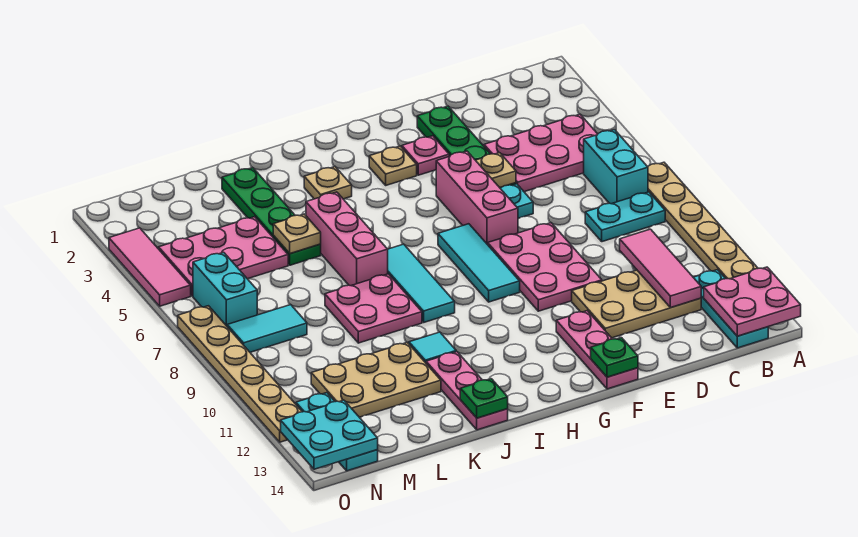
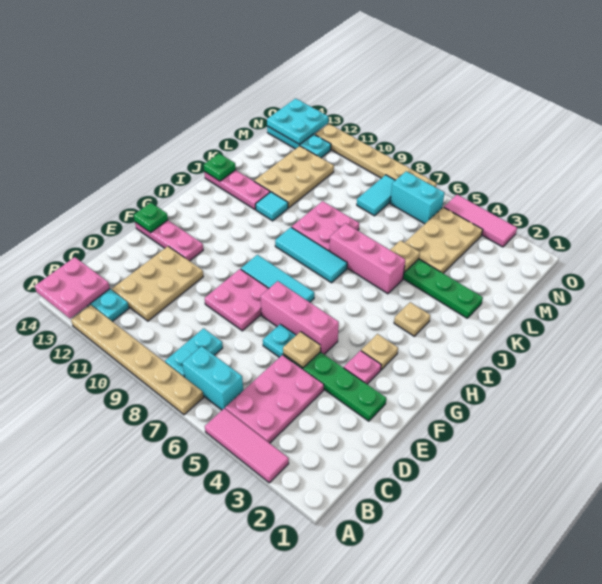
pink tile C10:C12 level 2 -> pink tile A3:A5 level 1
pink plate E8:F10 level 1 -> pink plate E8:F9 level 1
pink plate L4:N5 level 1 -> tan plate L4:N5 level 1

